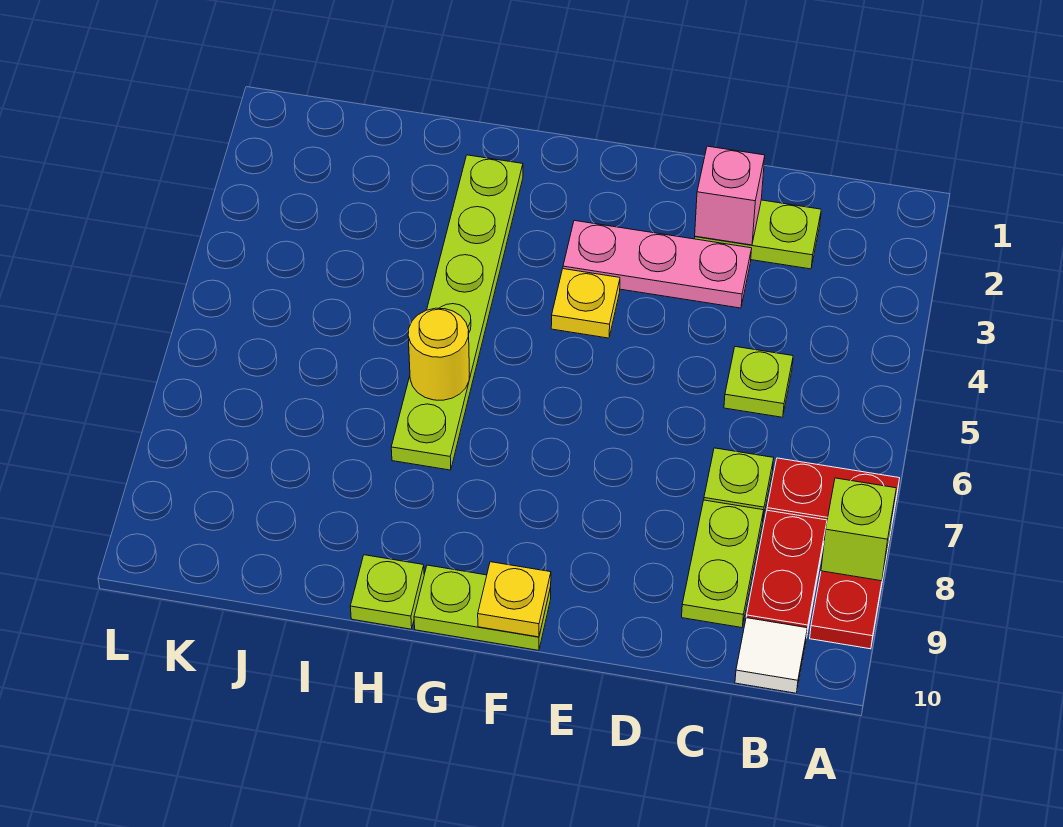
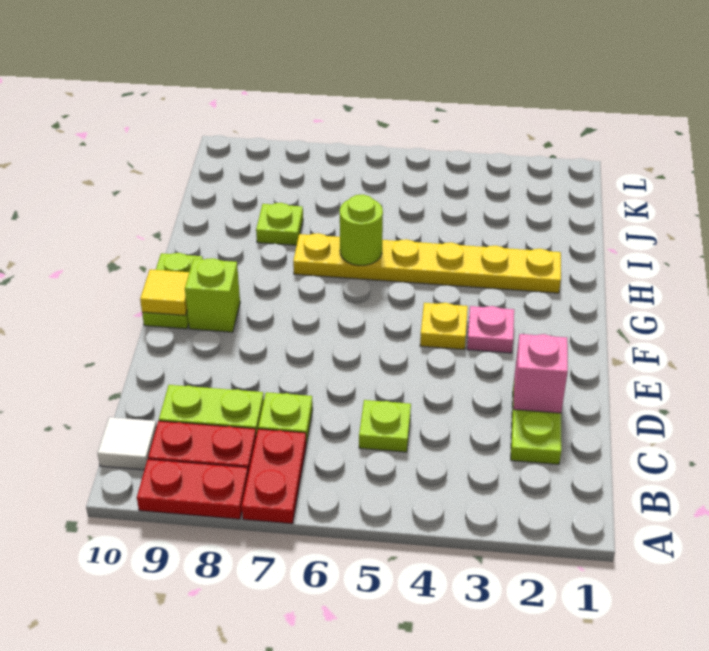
lime brick A8 level 2 -> lime brick F9 level 1
pink plate D3:F3 level 1 -> pink plate F3 level 1
yellow plate F10 level 2 -> yellow tile F10 level 2
lime plate H2:H7 level 1 -> yellow plate H2:H7 level 1
yellow round brick H6 level 2 -> lime round brick H6 level 2
lime plate H10 level 1 -> lime plate I8 level 1

